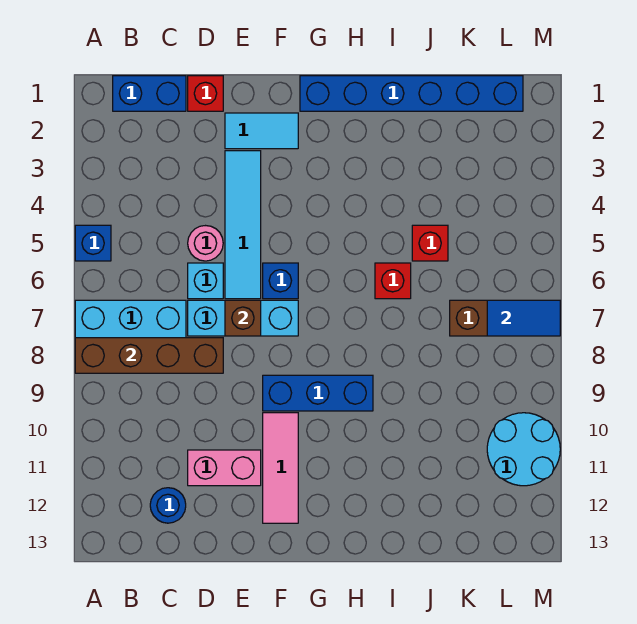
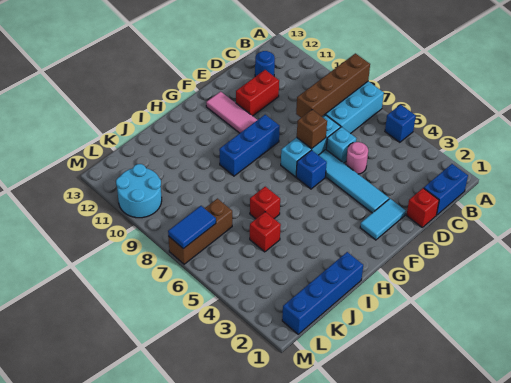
pink brick D11:E11 level 1 -> red brick D11:E11 level 1
blue brick G1:L1 level 1 -> blue brick I1:L1 level 1

